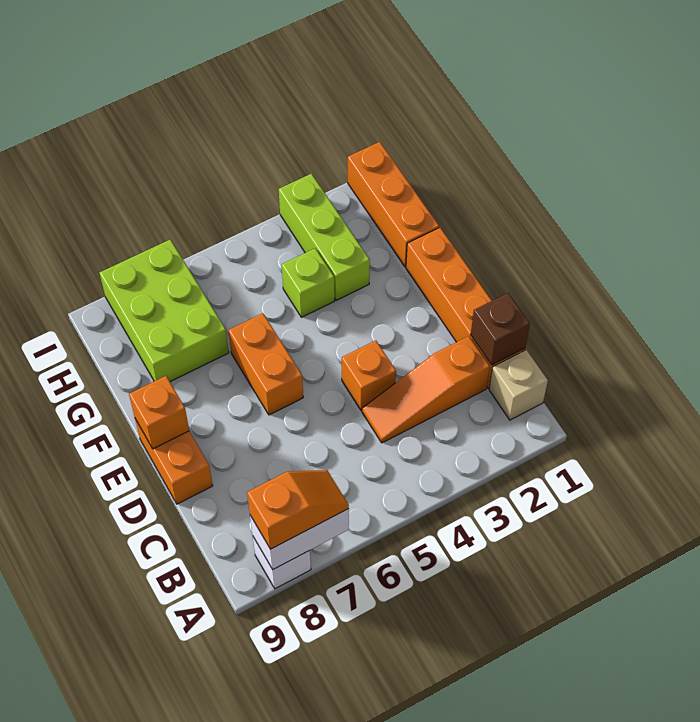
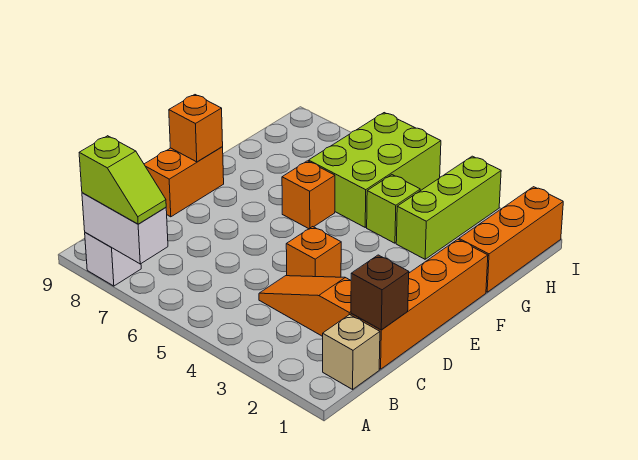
orange slope A7:A8 level 3 top 8 -> lime slope A7:A8 level 3 top 8
orange brick E6:F6 level 1 -> orange brick F6 level 1
lime brick G7:I8 level 1 -> lime brick G5:I6 level 1

